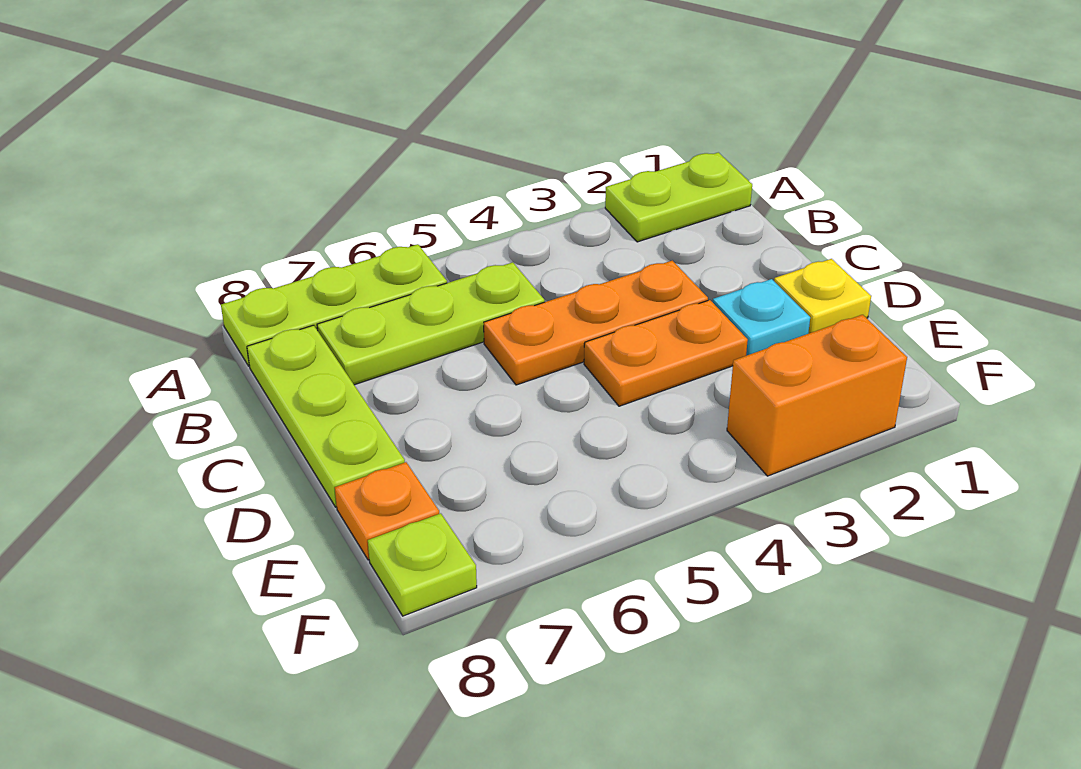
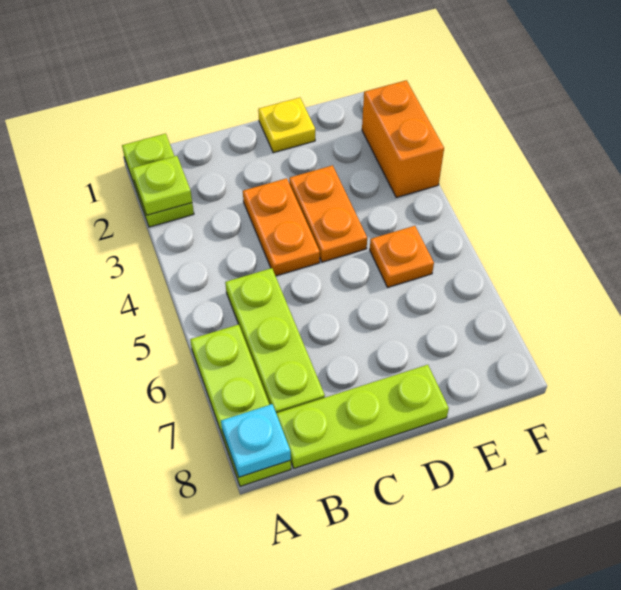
orange plate C3:C5 level 1 -> orange plate C3:C4 level 1
cyan plate D2 level 1 -> cyan plate A8 level 2
orange plate E8 level 1 -> orange plate E5 level 1
lime plate F8 level 1 -> lime plate A2 level 2

